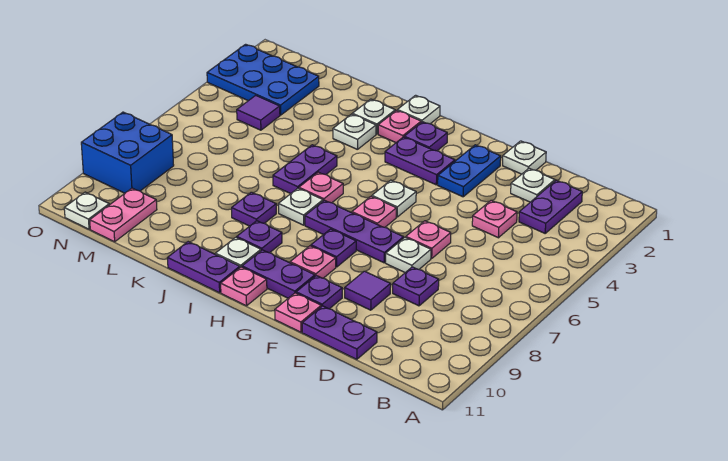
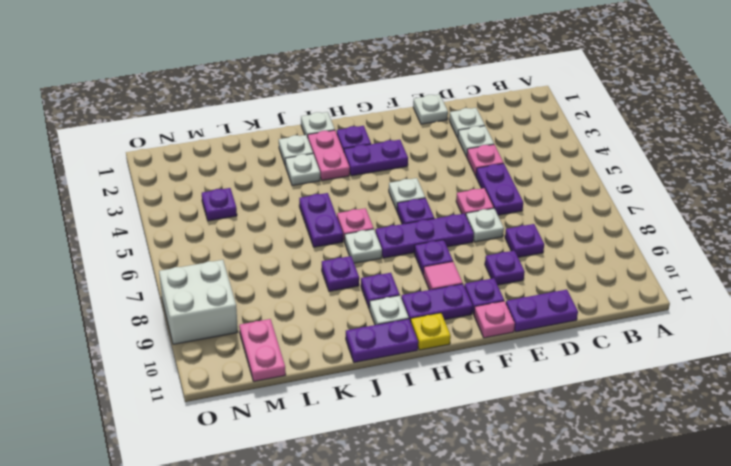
purple plate C2:C3 level 1 -> purple plate D5:D6 level 1
purple tile E9 level 1 -> purple plate E9 level 1
blue plate F2:F3 level 1 -> none
pink plate G6 level 1 -> purple plate G6 level 1
pink plate G9 level 1 -> pink tile G9 level 1
pink plate H11 level 1 -> yellow plate H11 level 1
pink plate I2 level 1 -> pink plate I2:I3 level 1
blue plate M2:O3 level 1 -> none
purple tile M4 level 1 -> purple plate M4 level 1
blue brick N8:O9 level 1 -> white brick N8:O9 level 1
white plate N11 level 1 -> white plate D3 level 1

